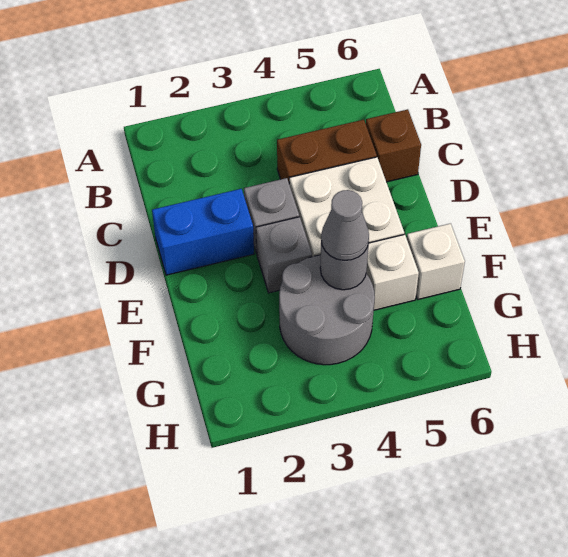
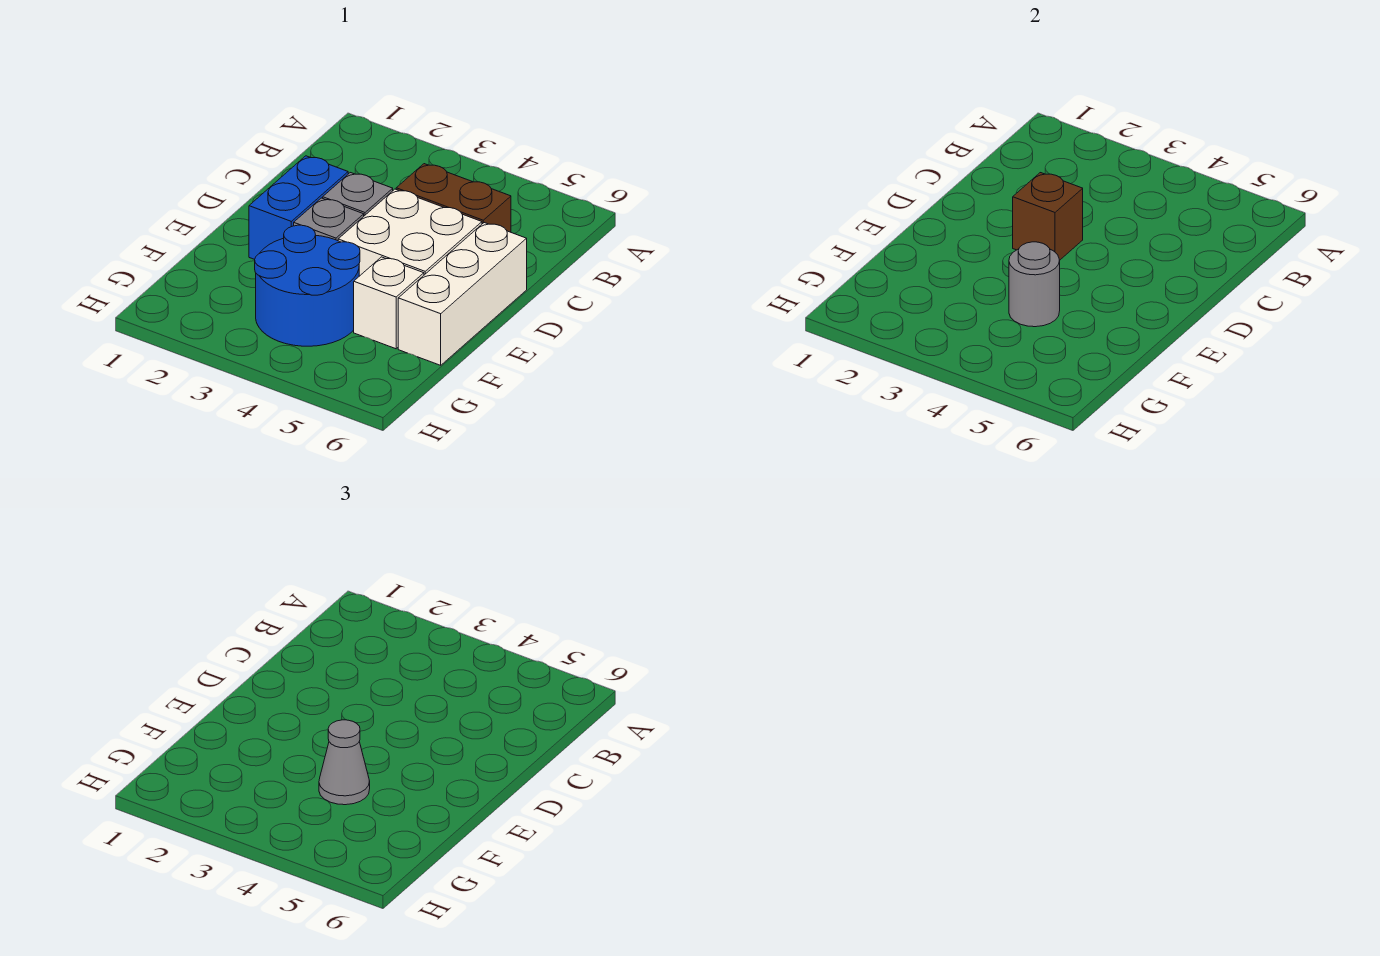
brown brick C6 level 1 -> brown brick D3 level 2
blue brick D1:D2 level 1 -> blue brick D2:E2 level 1
grey round brick F3:G4 level 1 -> blue round brick F3:G4 level 1
white brick F6 level 1 -> white brick D6:F6 level 1

